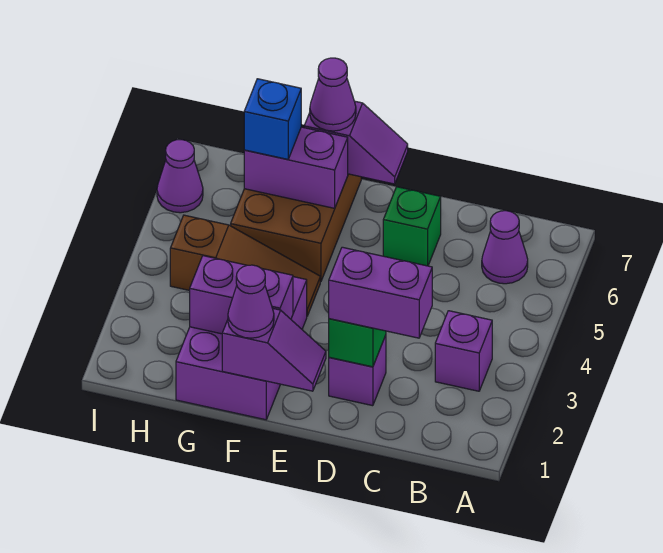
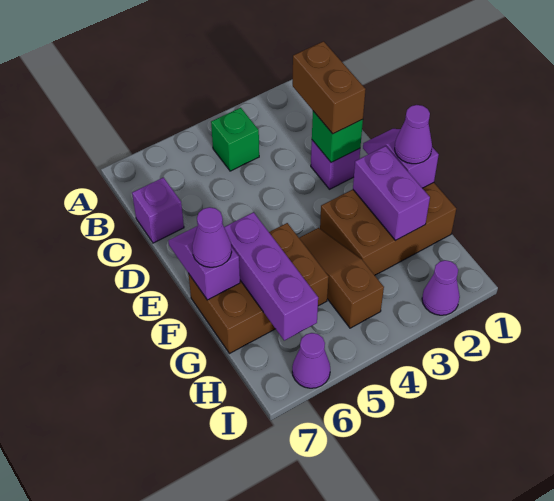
purple brick B3 level 1 -> purple brick C7 level 1
purple cone B6 level 1 -> purple cone I2 level 1
purple brick C2:D2 level 3 -> brown brick C2:D2 level 3
green brick D6 level 1 -> green brick B4 level 1
purple brick F1:G3 level 1 -> brown brick F1:G3 level 1
purple brick F6:G6 level 2 -> purple brick F6:H6 level 2
blue brick G6 level 3 -> none

